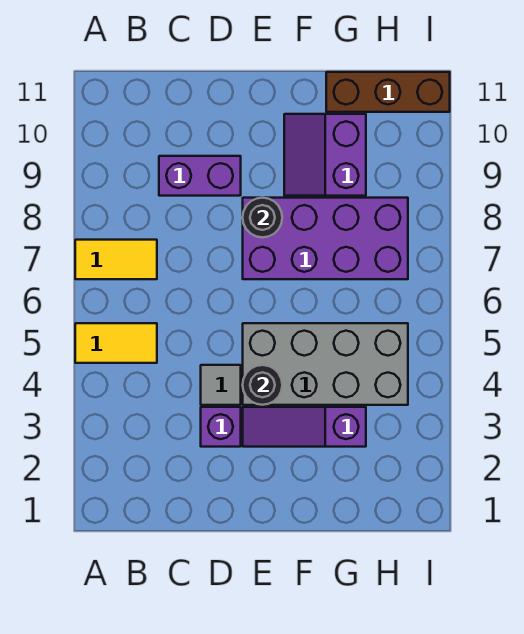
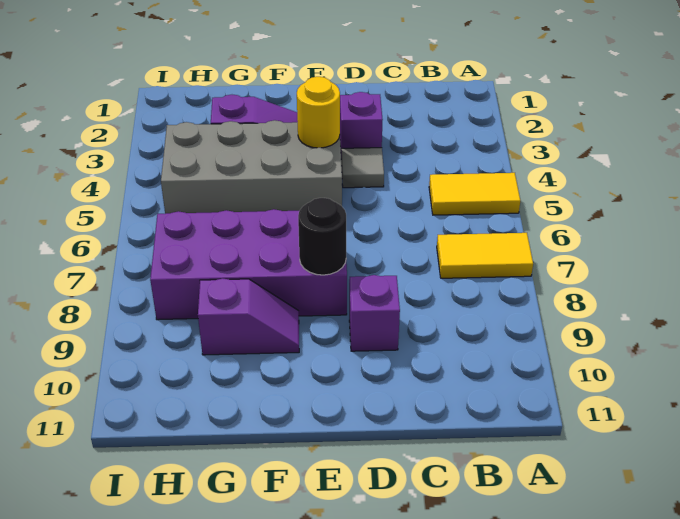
purple brick C9:D9 level 1 -> purple brick D9 level 1
black round brick E4 level 2 -> yellow round brick E4 level 2
purple slope F9:G10 level 1 top G -> purple slope F9:G9 level 1 top G
brown brick G11:I11 level 1 -> none

